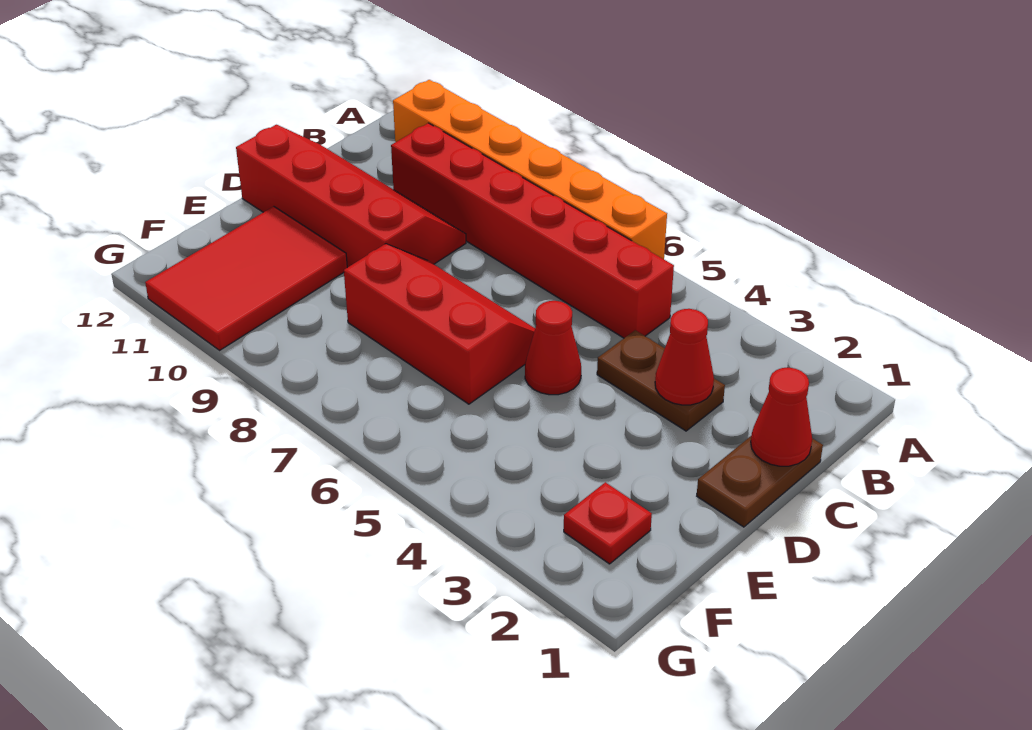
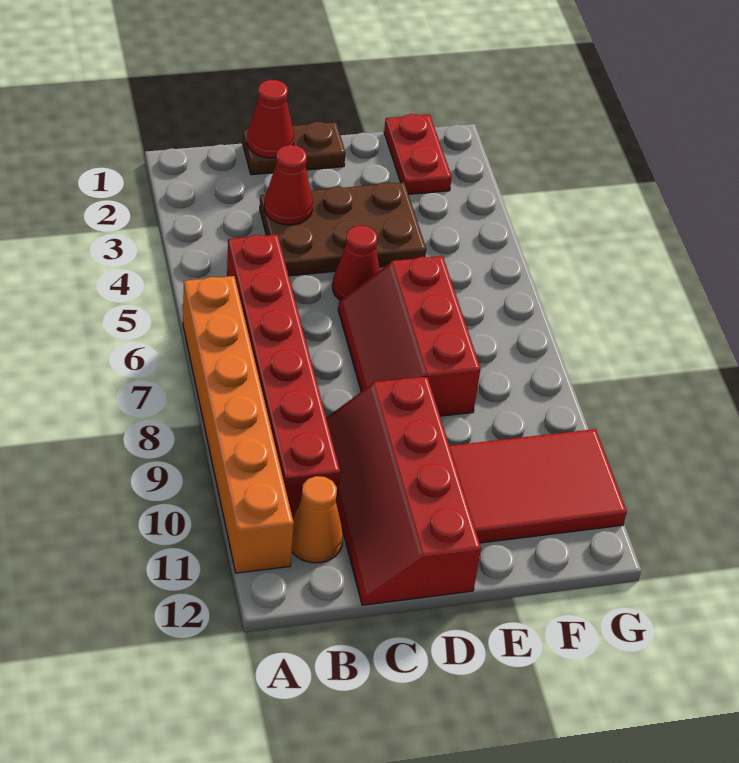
none -> orange cone B11 level 1
brown plate C3:C4 level 1 -> brown plate C3:E4 level 1
red plate F2 level 1 -> red plate F1:F2 level 1

